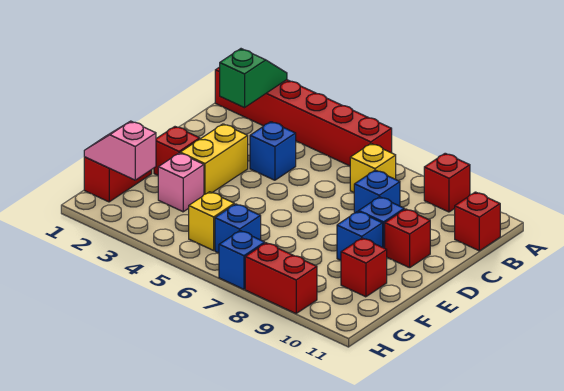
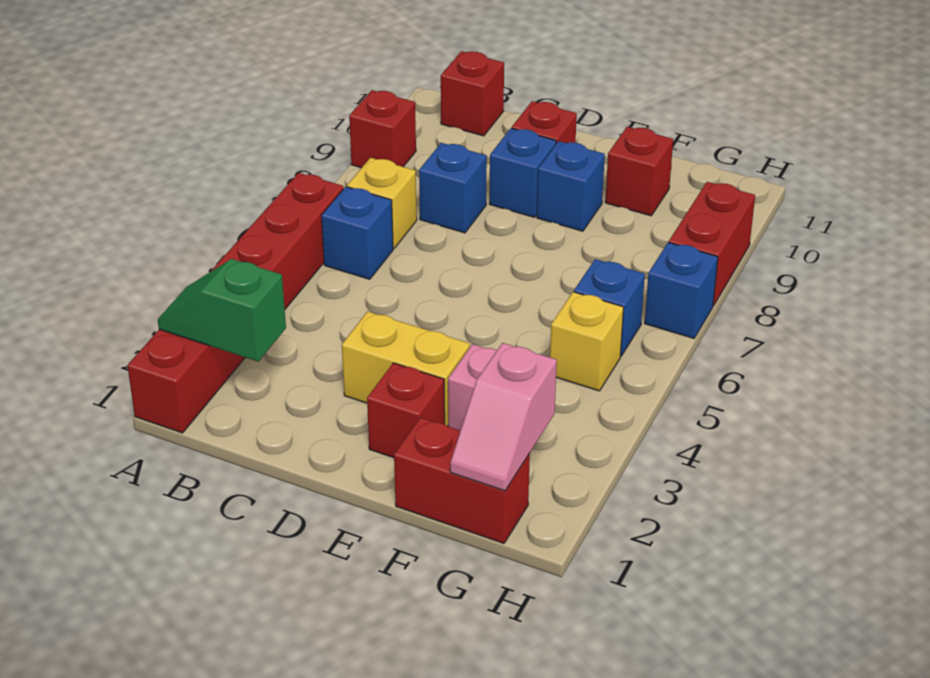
blue brick C4 level 1 -> blue brick B6 level 1

